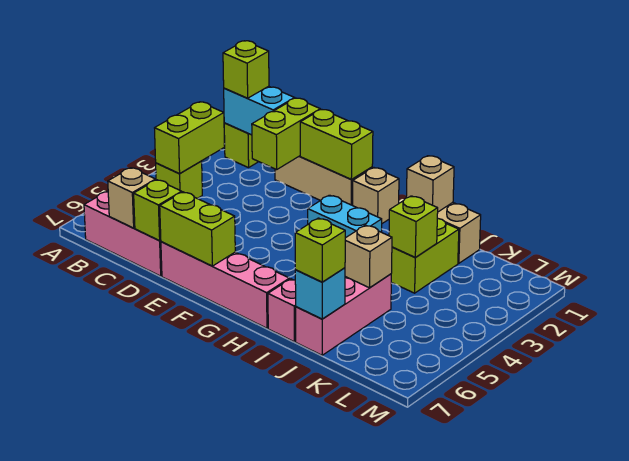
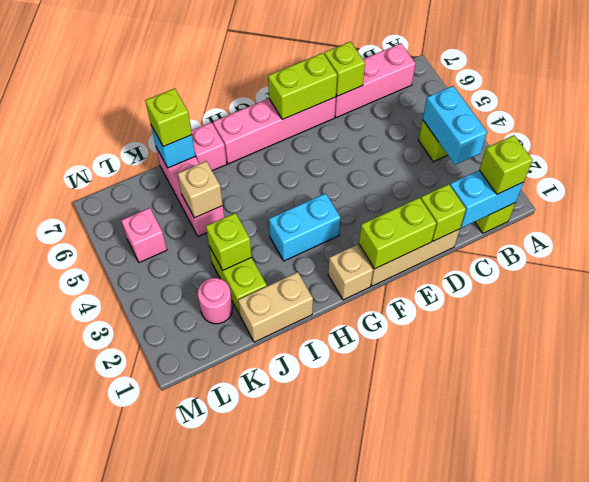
lime brick B3:B4 level 2 -> cyan brick B3:B4 level 2
tan brick C7 level 2 -> none
lime brick D1:D2 level 2 -> lime brick D1 level 2
tan brick I1 level 2 -> none
none -> pink round brick K2 level 1
none -> pink brick L5 level 1

